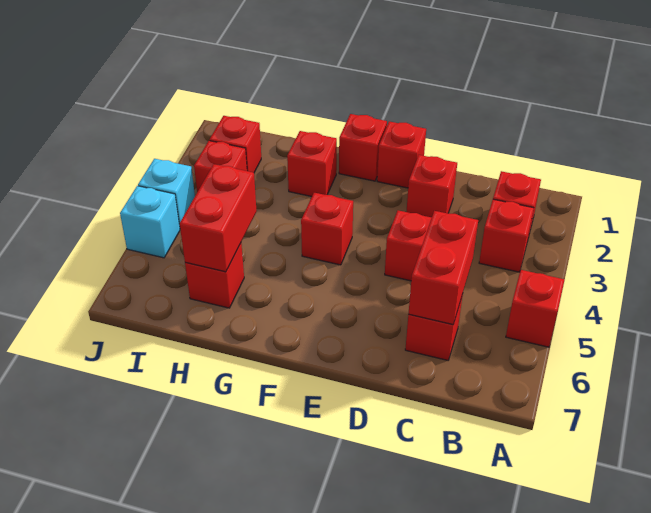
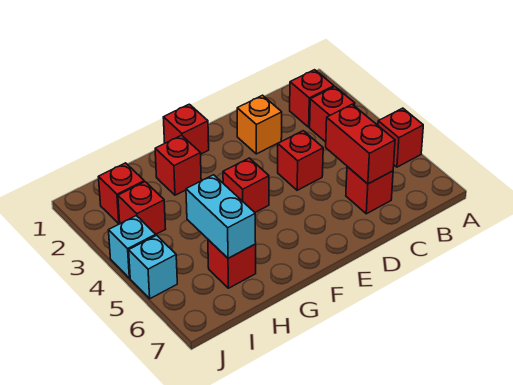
red brick D2 level 1 -> orange brick D2 level 1
red brick E1 level 1 -> none
red brick H5:H6 level 2 -> cyan brick H5:H6 level 2

